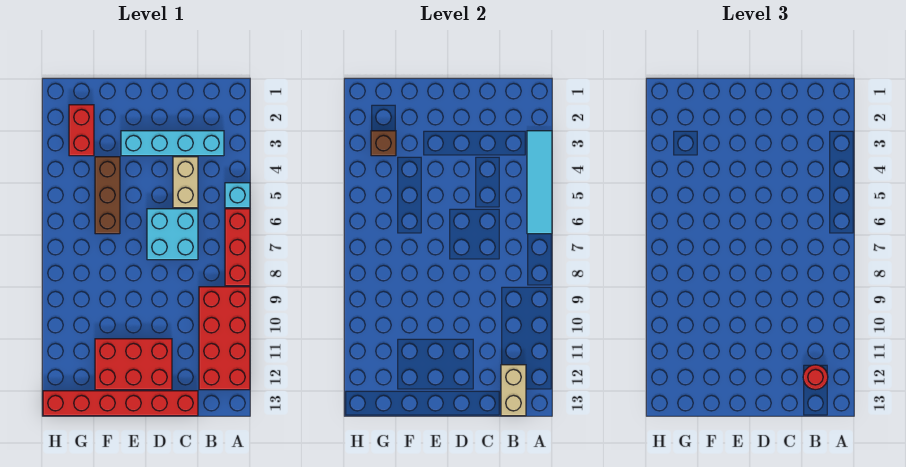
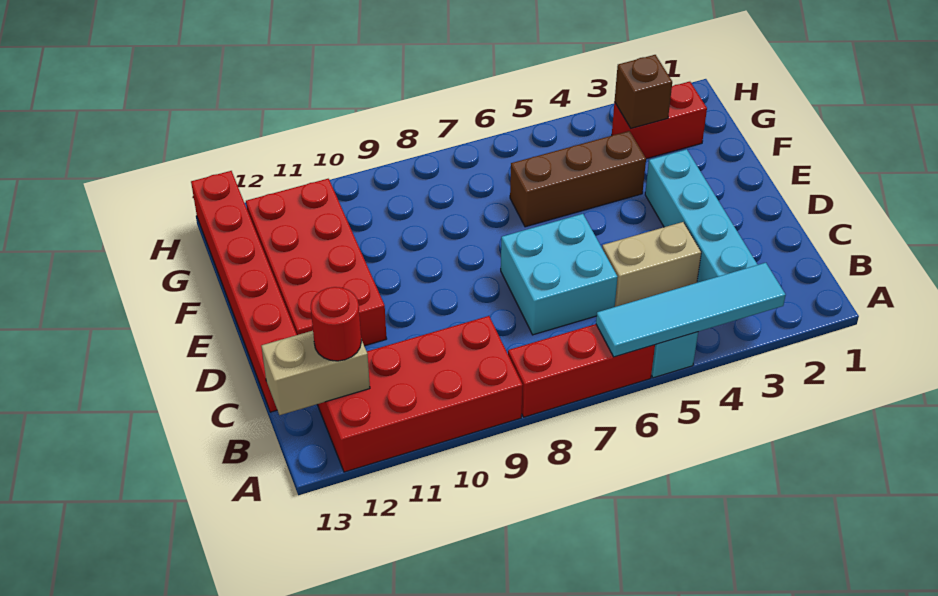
red brick D11:F12 level 1 -> red brick D11:G12 level 1

